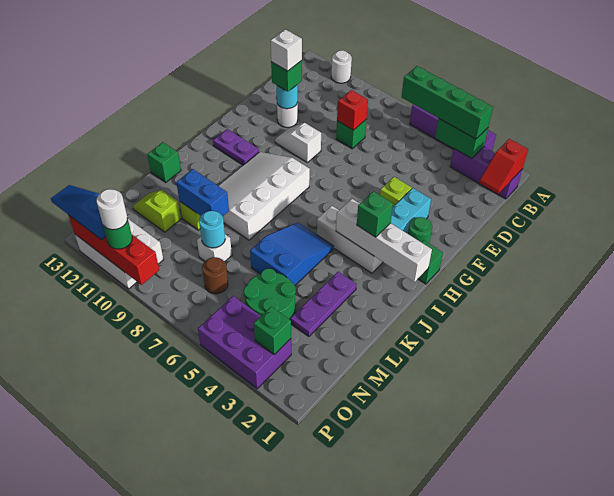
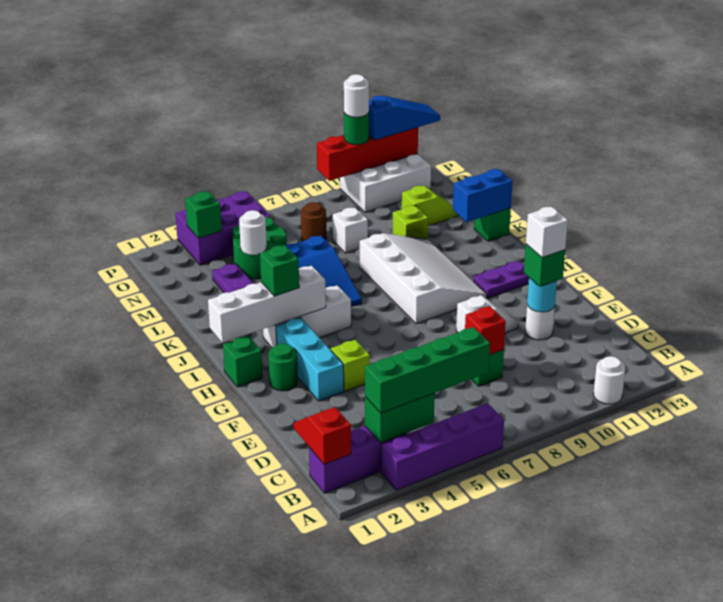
blue brick L9:L10 level 2 -> blue brick K12:K13 level 2
none -> white round brick M4 level 2
cyan round brick M8 level 2 -> none

